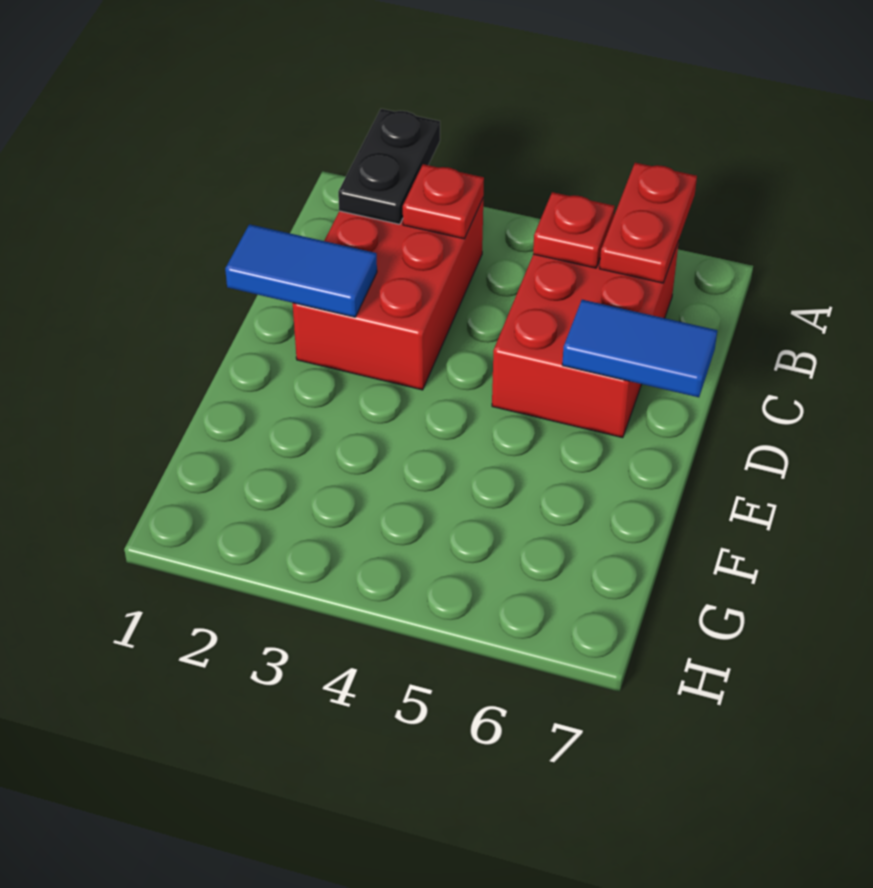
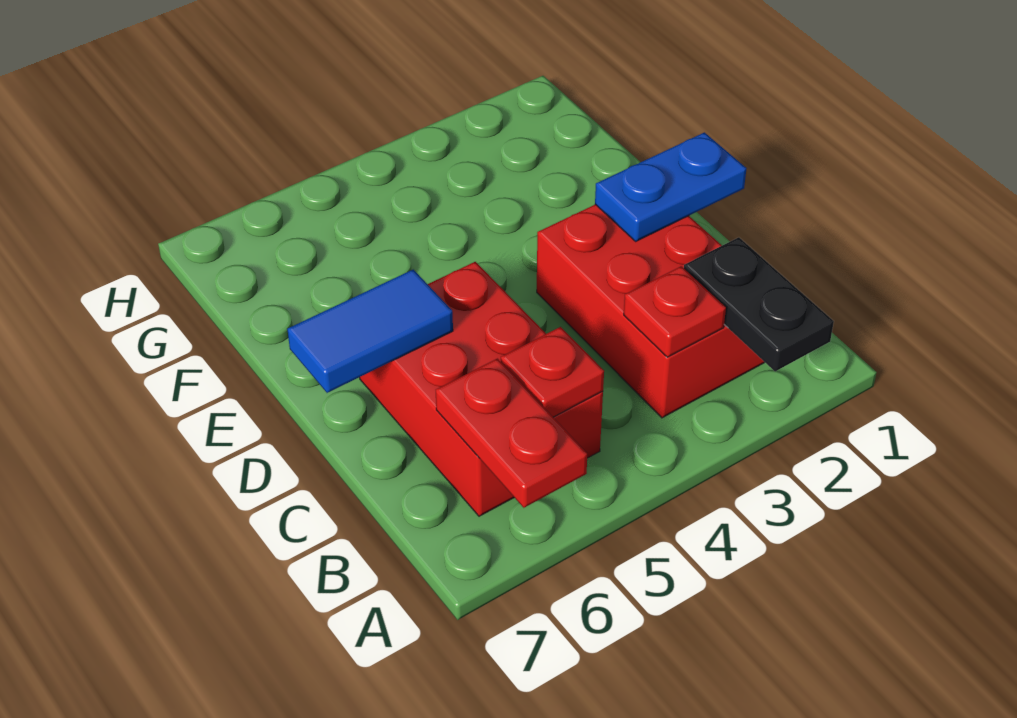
blue tile D1:D2 level 2 -> blue plate D1:D2 level 2

